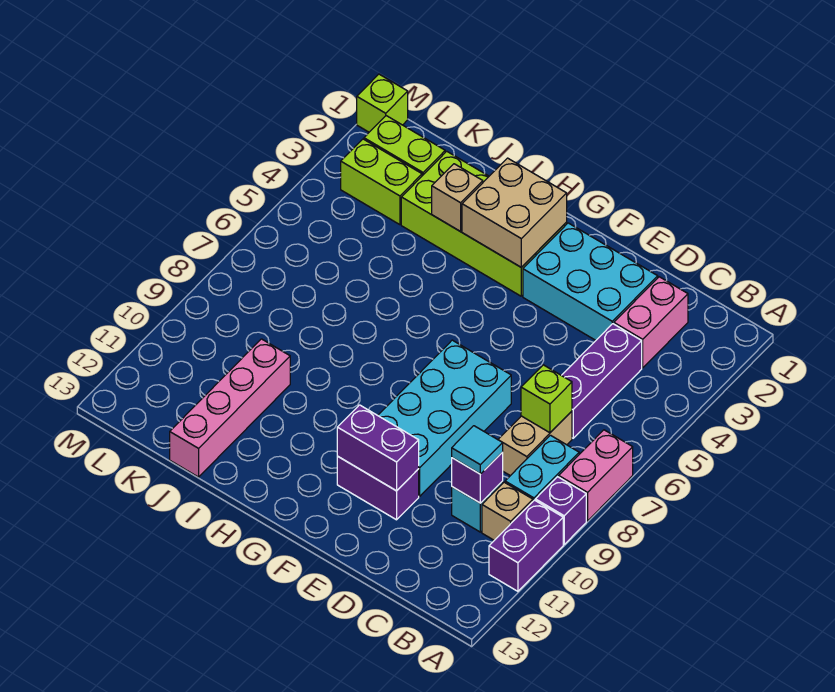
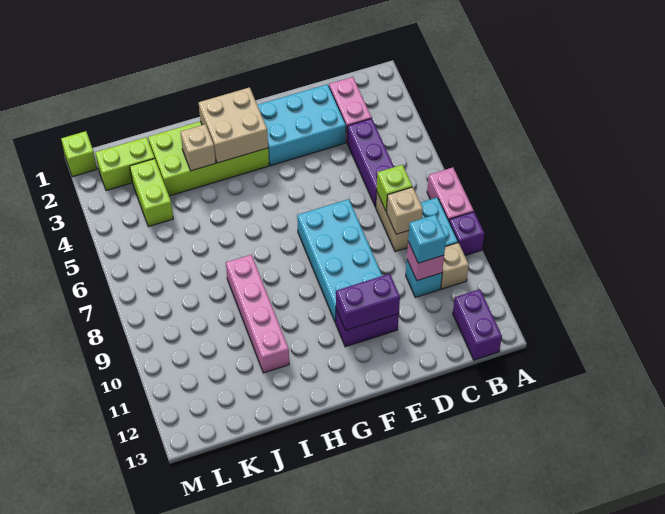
purple brick A10:A11 level 1 -> purple brick B12:B13 level 1
none -> tan brick C8 level 2
purple brick C10 level 2 -> pink brick C10 level 2
cyan tile C10 level 3 -> cyan brick C10 level 3
pink brick J10:J13 level 1 -> pink brick I8:I11 level 1
lime brick K3:L3 level 1 -> lime brick K3:K4 level 1

